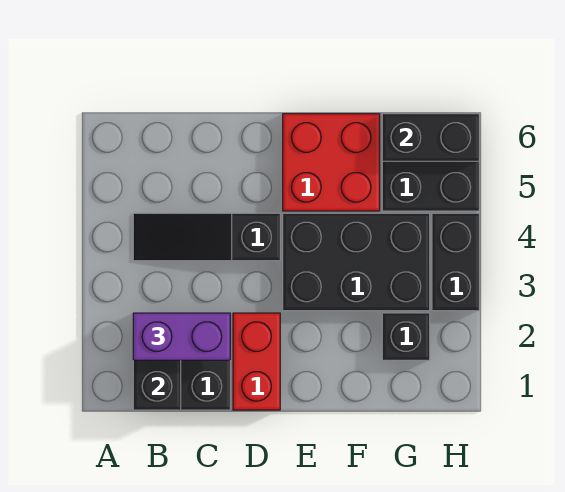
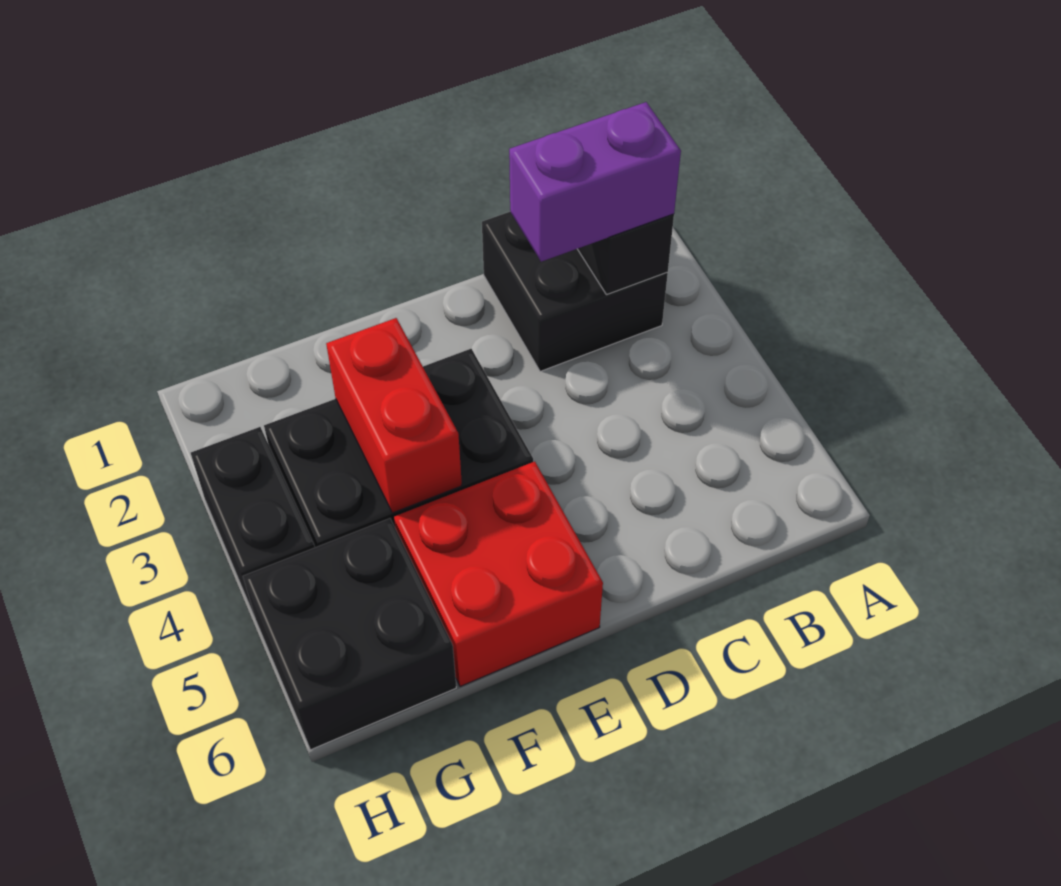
black slope B4:D4 level 1 top D -> none
red brick D1:D2 level 1 -> red brick F3:F4 level 2
black brick G2 level 1 -> none
black brick G6:H6 level 2 -> none

